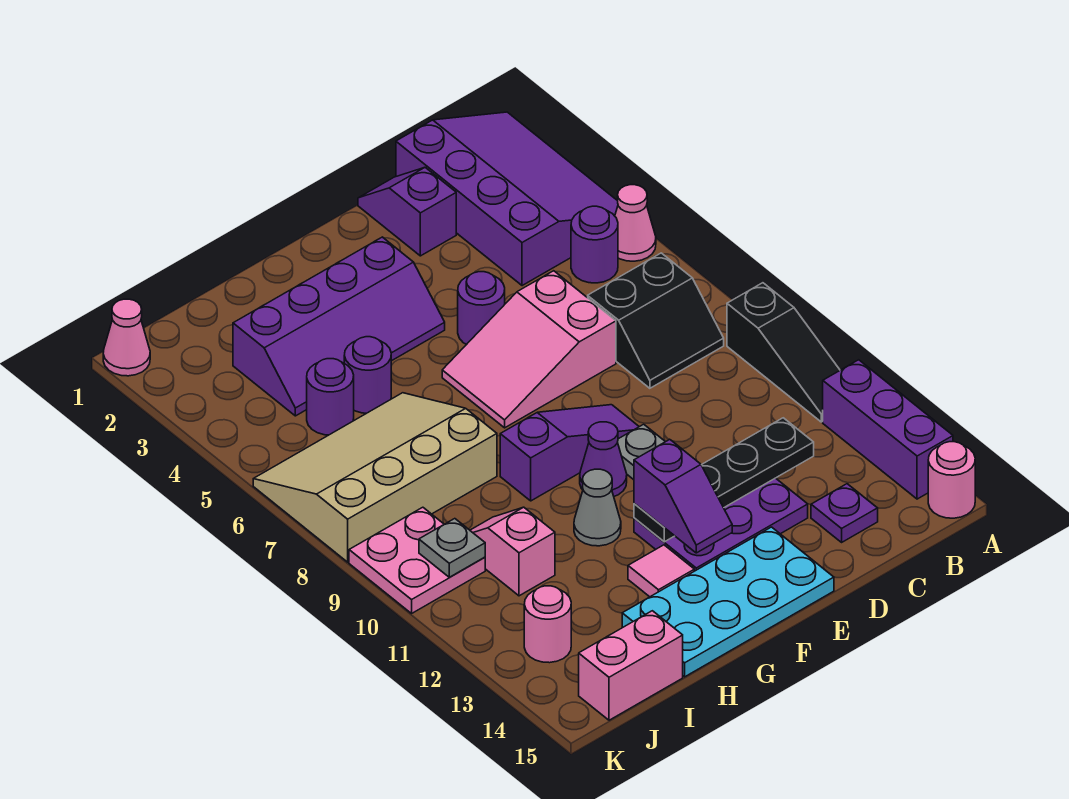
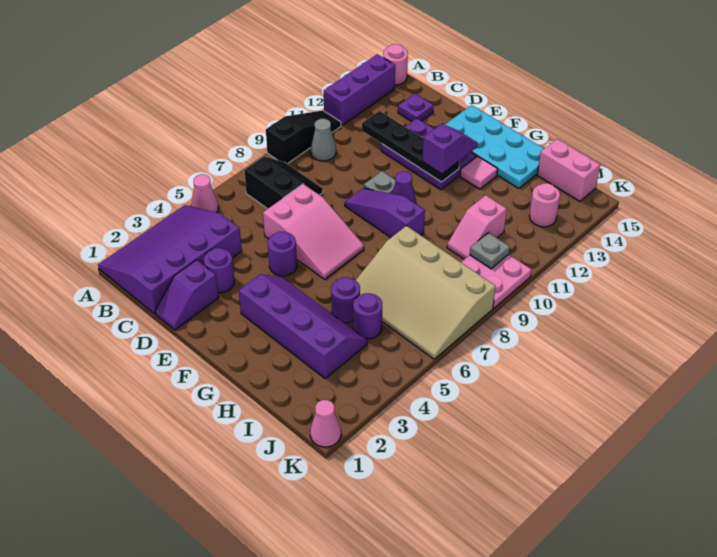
purple round brick B5 level 1 -> purple round brick D3 level 1
grey cone G11 level 1 -> grey cone B10 level 1

